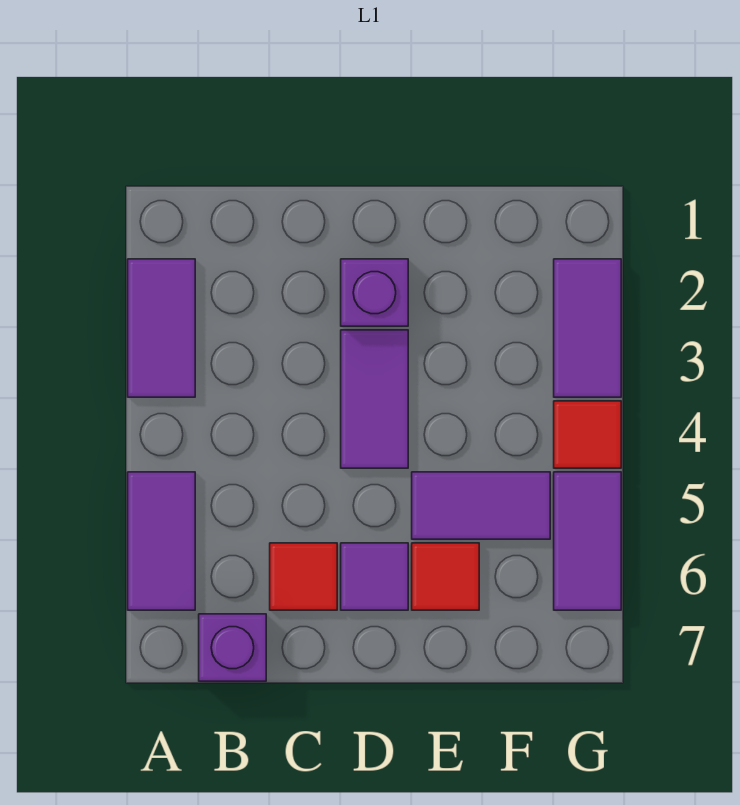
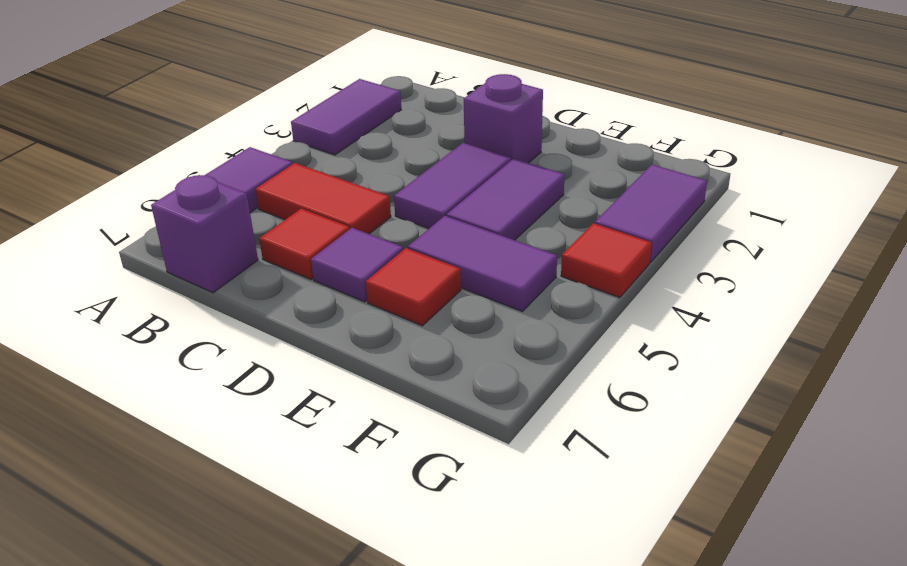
none -> red tile B5:C5 level 1
purple tile G5:G6 level 1 -> purple tile E3:E4 level 1

